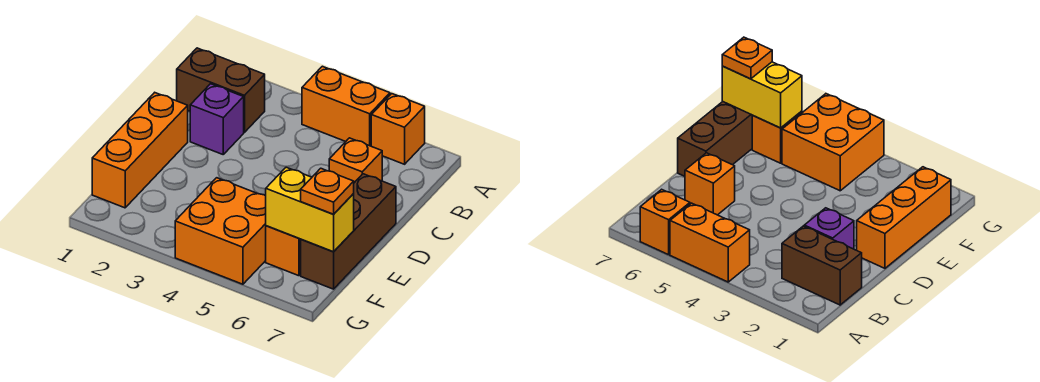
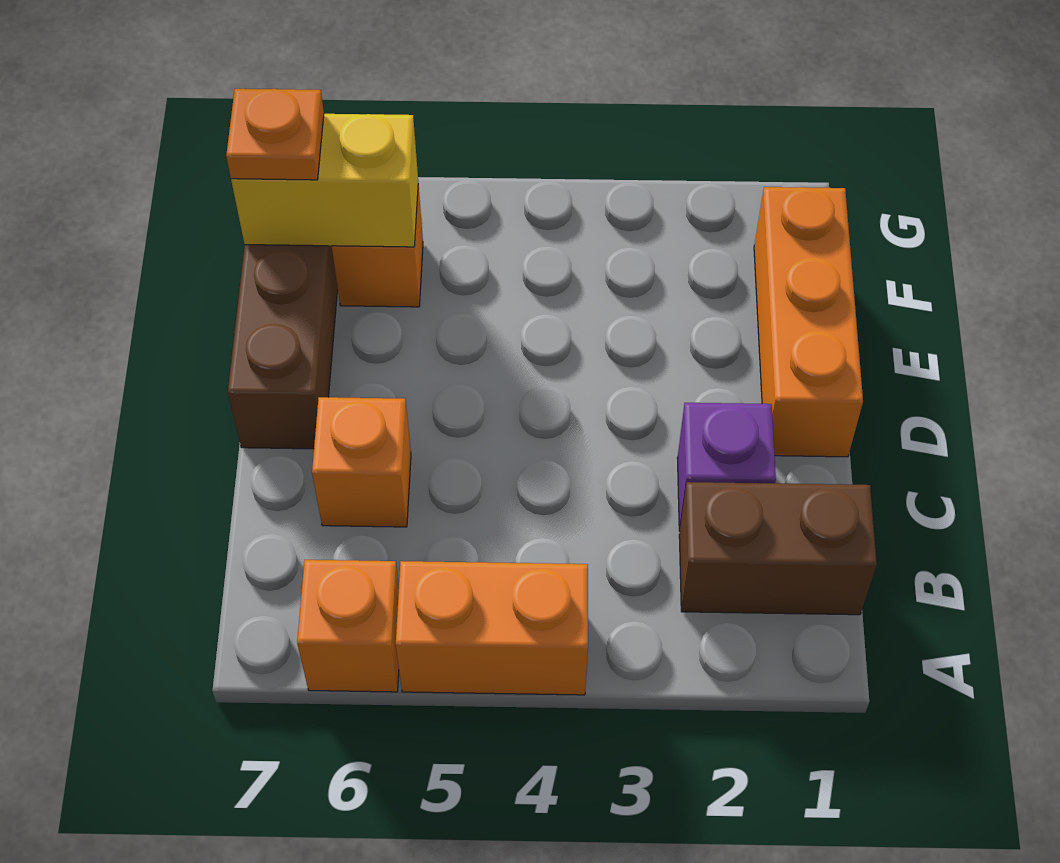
orange brick F4:G5 level 1 -> none

